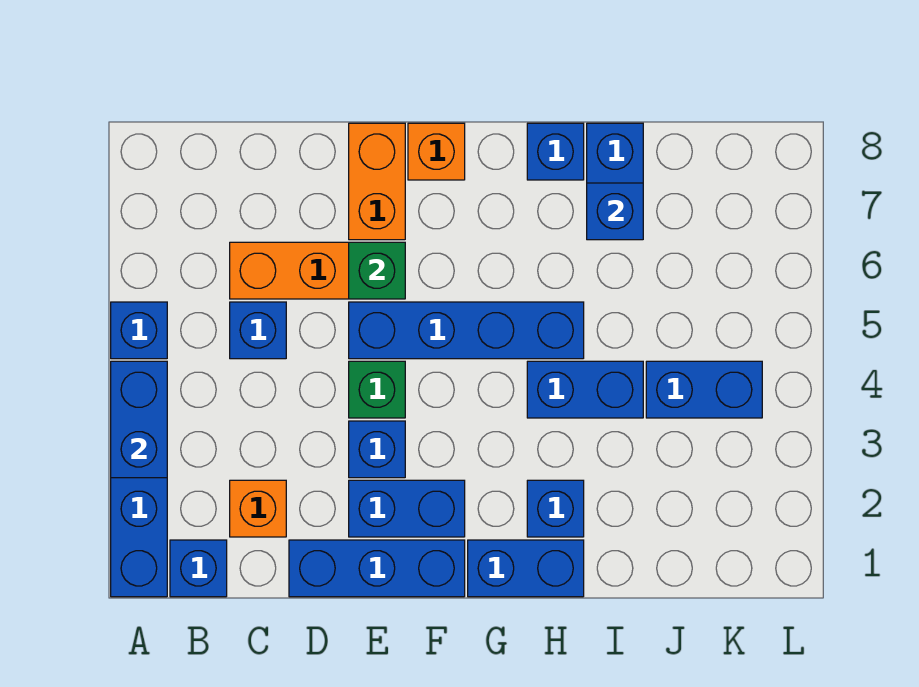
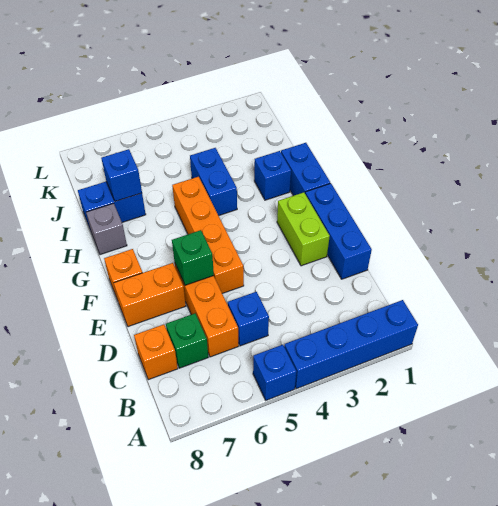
blue brick A3:A4 level 2 -> none
blue brick B1 level 1 -> none
orange brick C2 level 1 -> orange brick C8 level 1
blue brick E2:F2 level 1 -> lime brick E2:F2 level 1
blue brick E3 level 1 -> none
green brick E4 level 1 -> green brick C7 level 1
blue brick E5:H5 level 1 -> orange brick E5:H5 level 1
blue brick H8 level 1 -> grey brick H8 level 1
blue brick J4:K4 level 1 -> none

